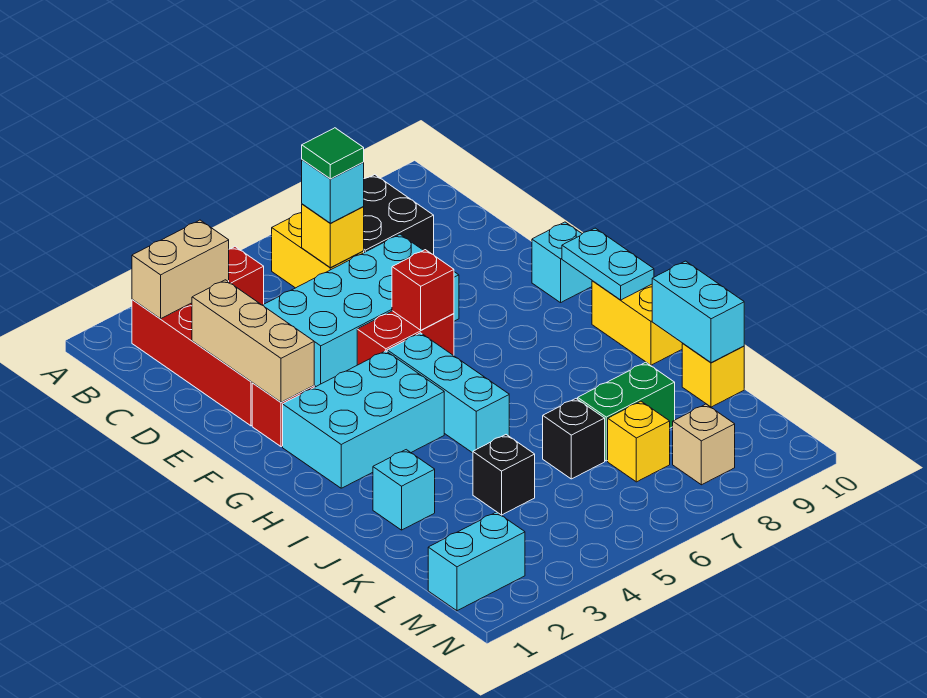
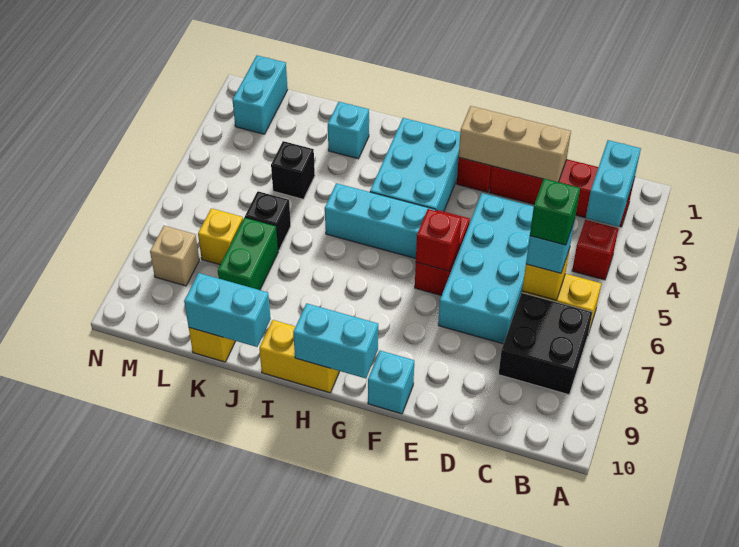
tan brick B2:B3 level 2 -> cyan brick B2:B3 level 2
green tile C6 level 4 -> green brick C6 level 4
cyan plate G10:H10 level 2 -> cyan brick G10:H10 level 2

